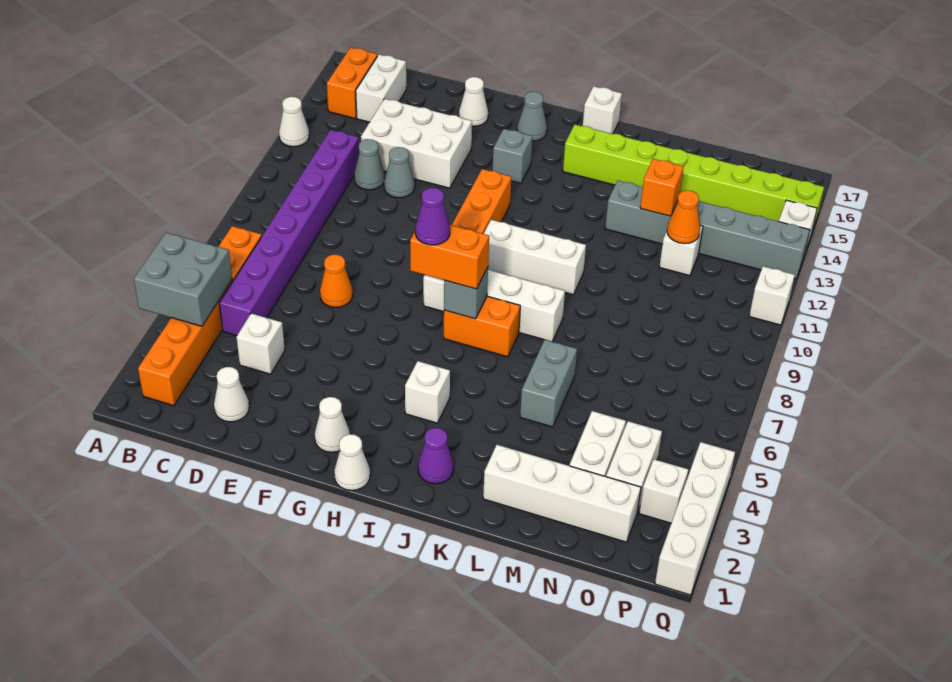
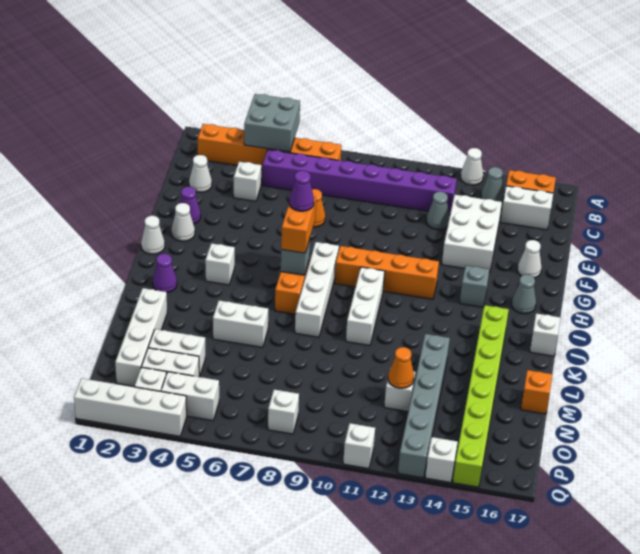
grey cone E12 level 1 -> grey cone B14 level 1
none -> purple cone F2 level 1
grey brick L5:L6 level 1 -> white brick L5:L6 level 1
orange brick M13 level 2 -> orange brick M17 level 1
none -> white brick P4:P5 level 1
none -> white brick P8 level 1

